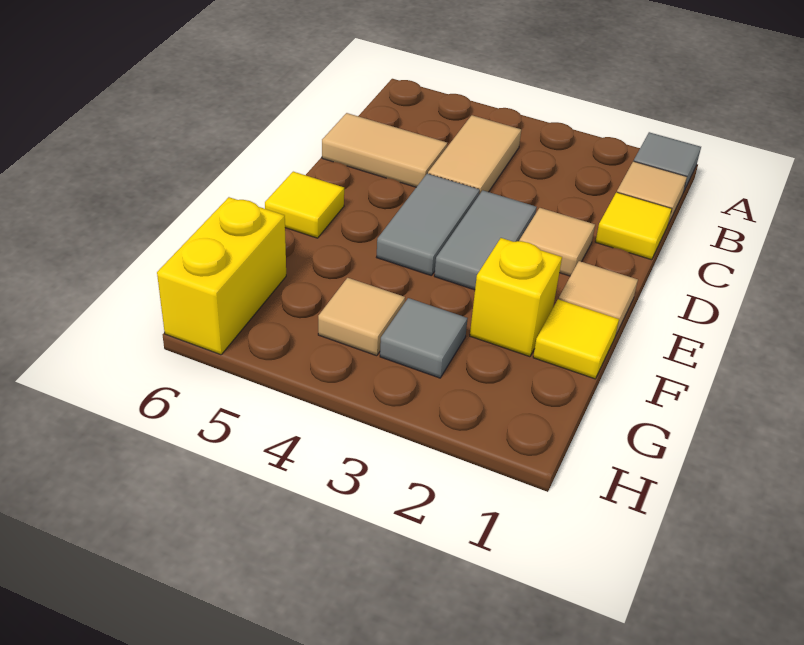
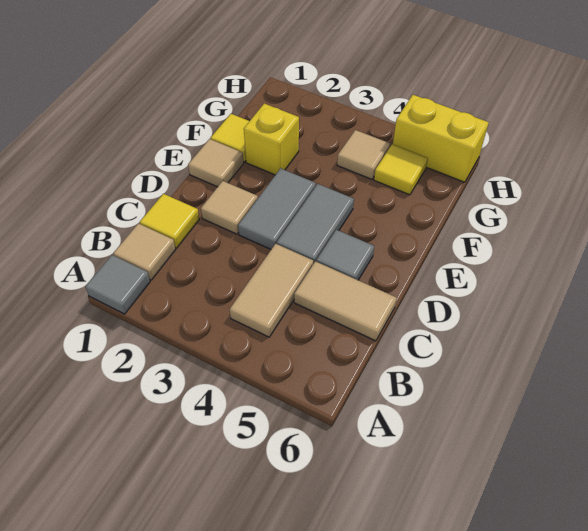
yellow tile E6 level 1 -> yellow tile G5 level 1
grey tile G3 level 1 -> grey tile D5 level 1
yellow brick G6:H6 level 1 -> yellow brick H5:H6 level 1

